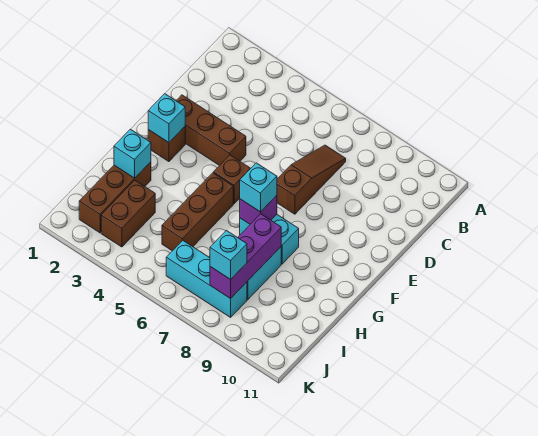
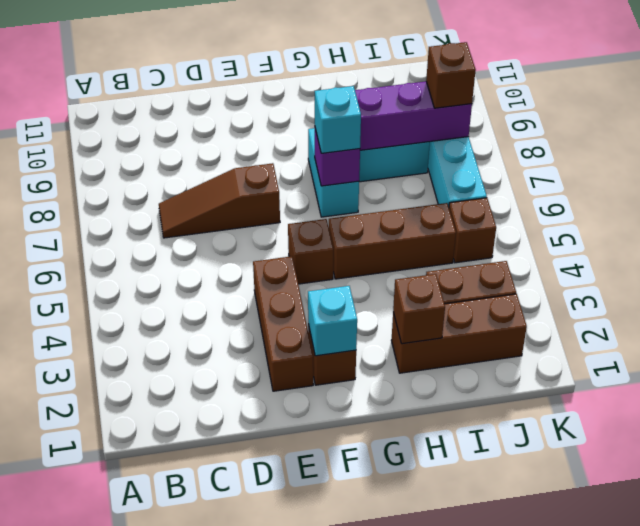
cyan brick H2 level 2 -> brown brick H2 level 2
none -> brown brick J5 level 1
cyan brick J8 level 3 -> brown brick J8 level 3

